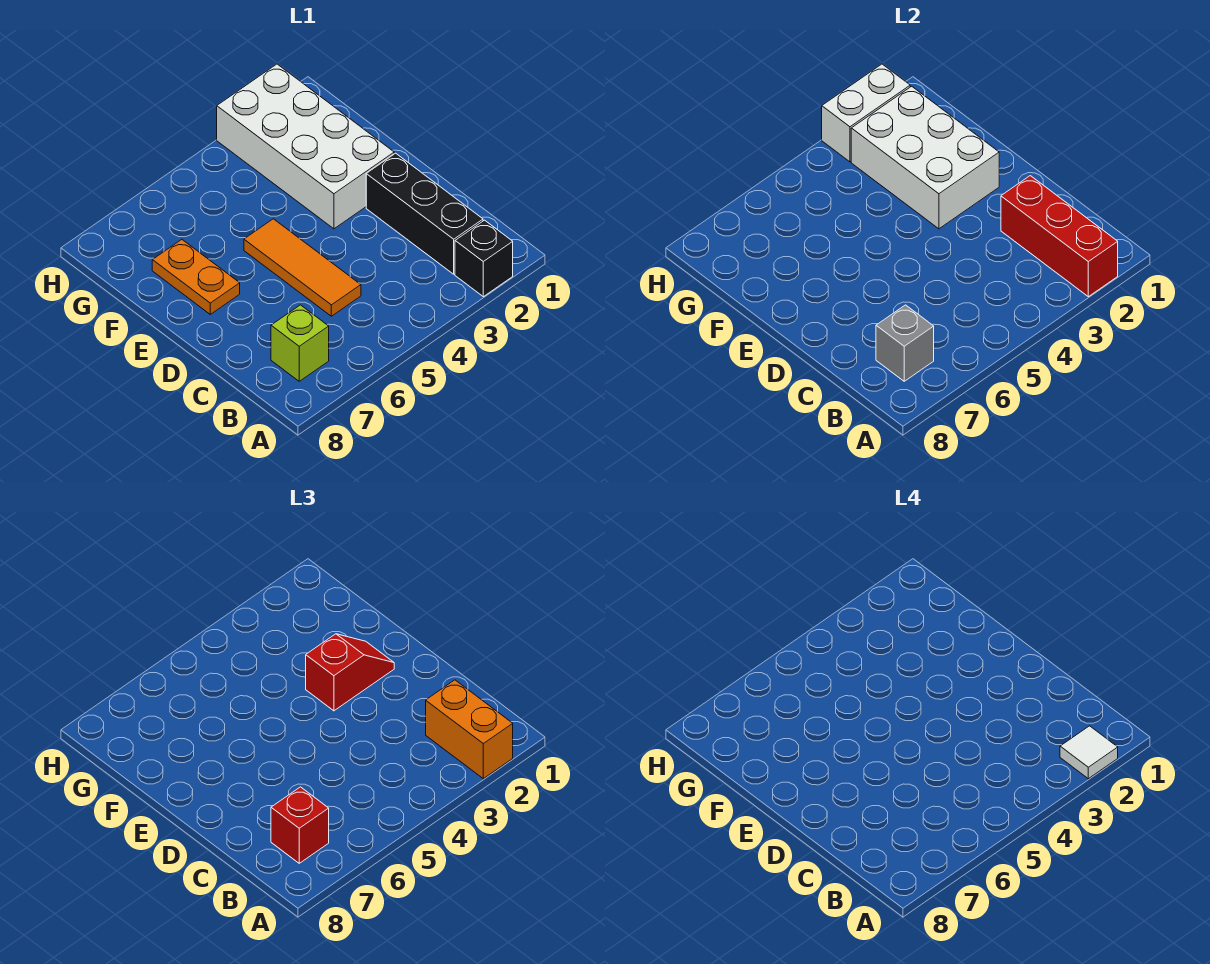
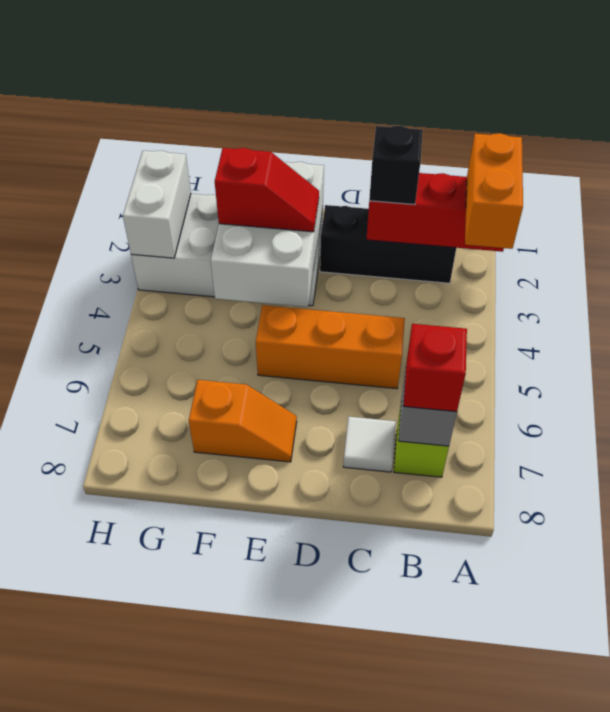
black brick A2 level 1 -> black brick C2 level 3
orange brick A2:B2 level 3 -> orange brick A2:A3 level 3
white tile A2 level 4 -> white tile C7 level 1
orange tile C5:E5 level 1 -> orange brick C5:E5 level 1
white brick E2:G3 level 2 -> white brick E2:F4 level 2
red slope E2:E3 level 3 top 3 -> red slope E3:F3 level 3 top F
orange plate E7:F7 level 1 -> orange slope E7:F7 level 1 top F

